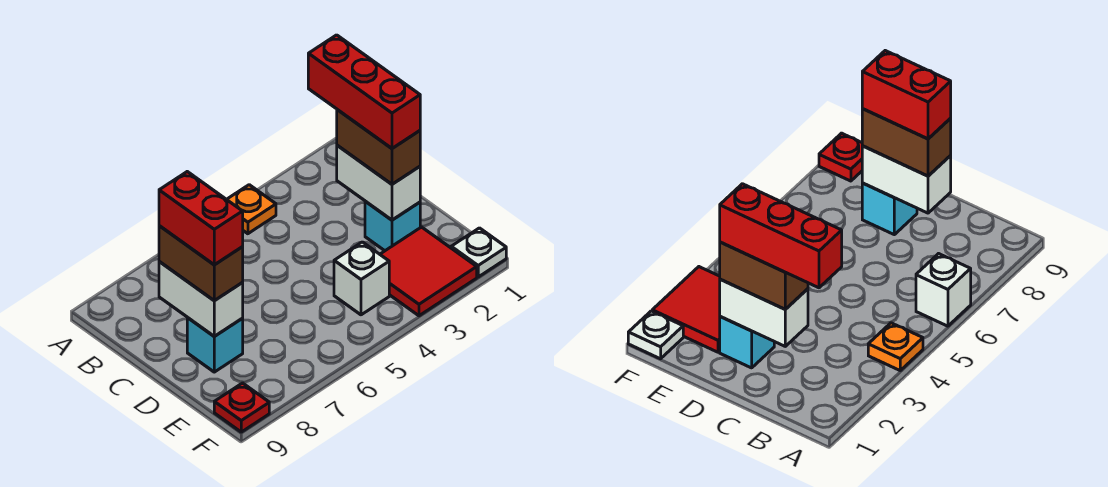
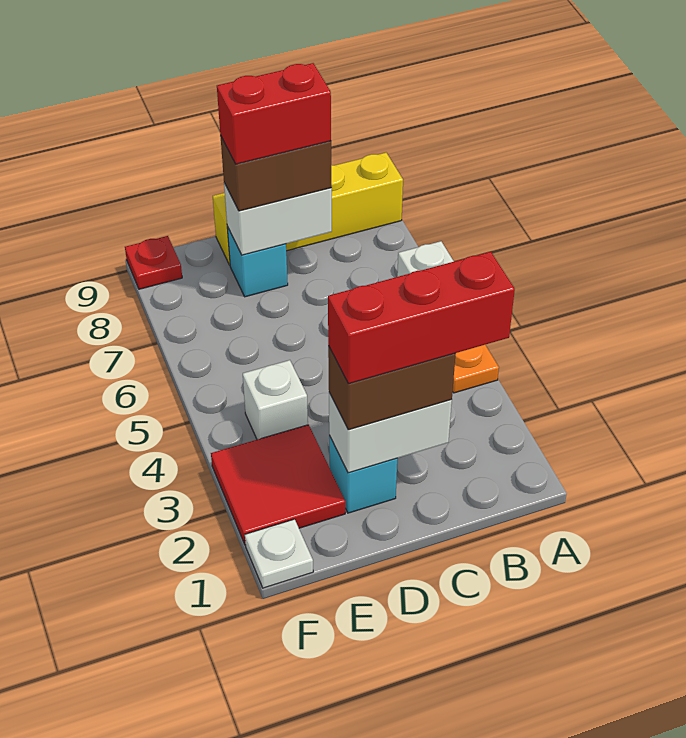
none -> yellow brick A9:D9 level 1

